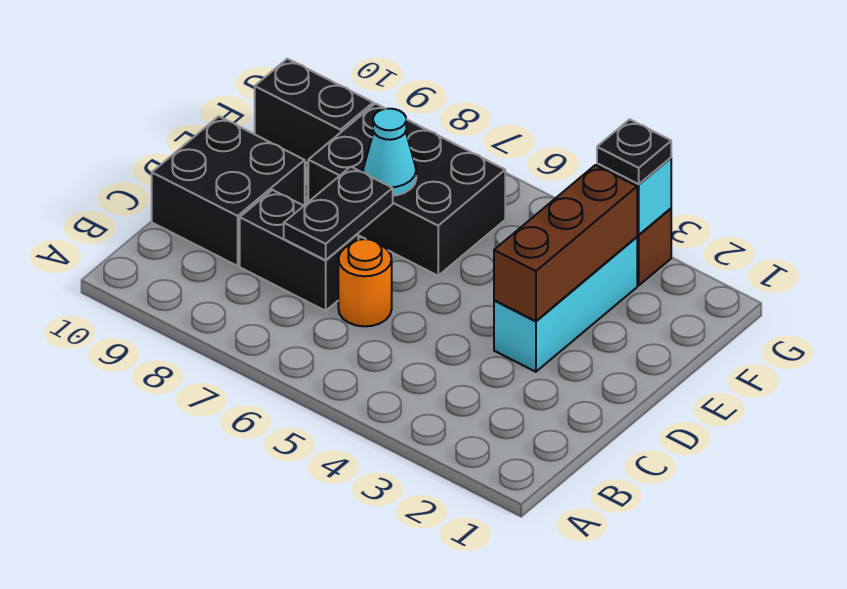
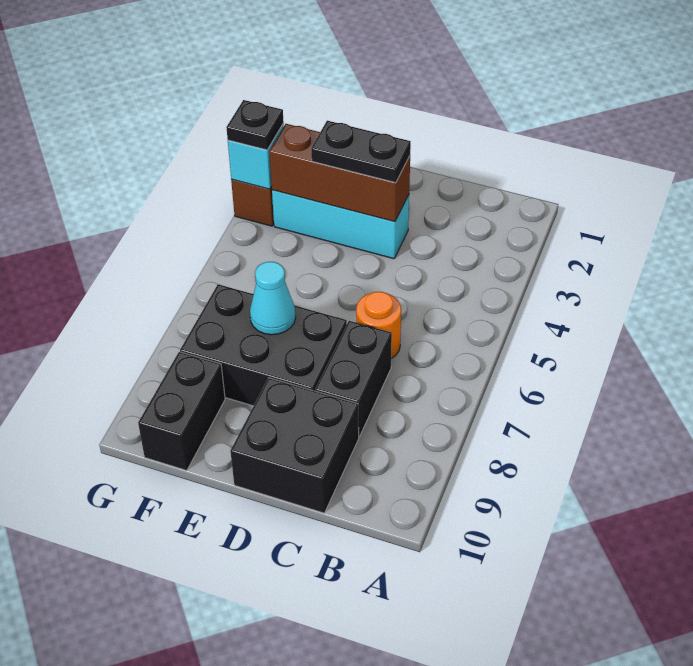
black plate C7:D7 level 2 -> black plate D3:E3 level 3
black brick E6:F8 level 1 -> black brick D7:F8 level 1

